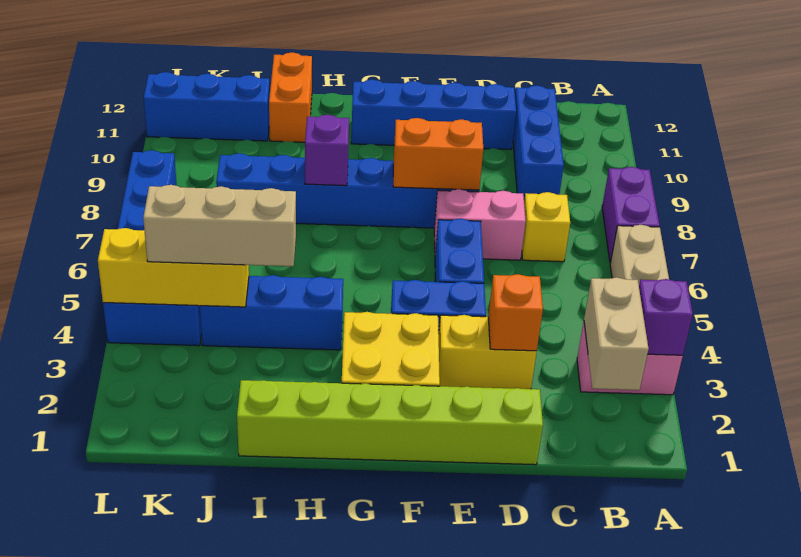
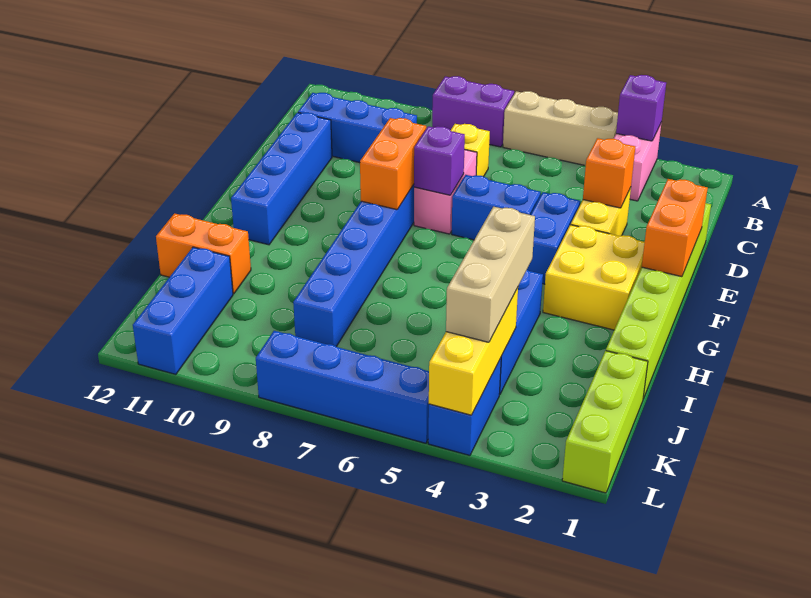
tan brick B2:B3 level 2 -> none
none -> orange brick E1:F1 level 2
purple brick H8 level 2 -> purple brick E7 level 2
none -> lime brick J1:L1 level 1

